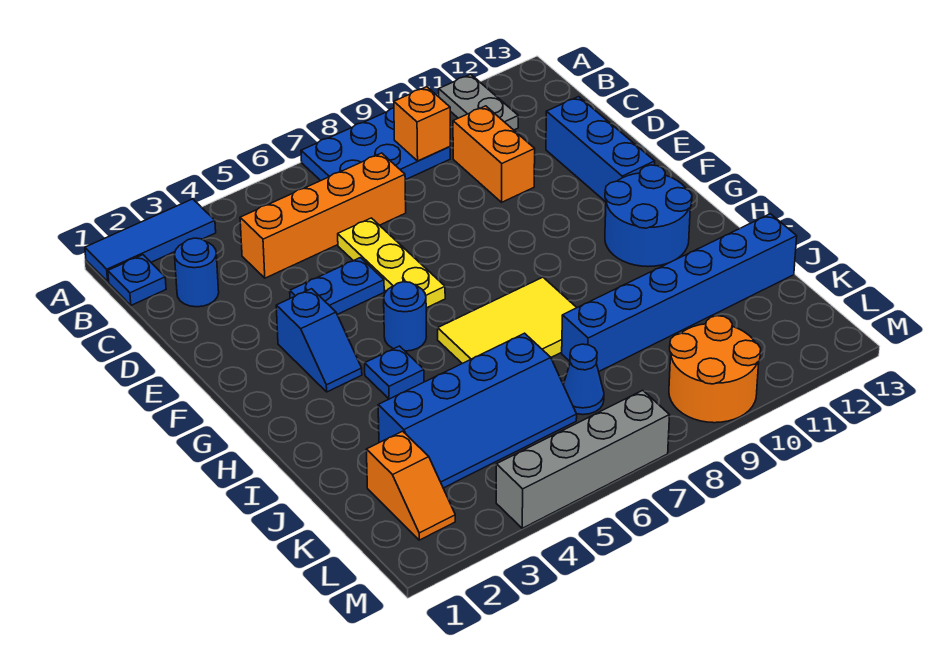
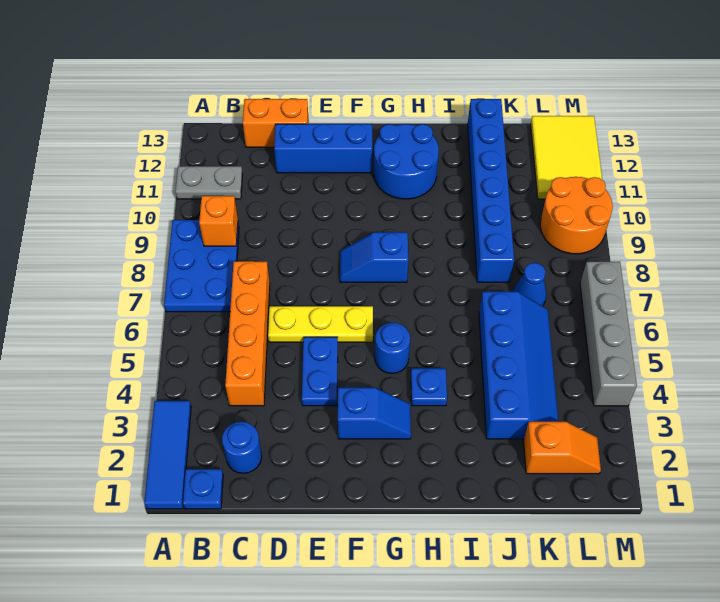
orange brick C10:D10 level 1 -> orange brick C13:D13 level 1
none -> blue slope F8:G8 level 1 top G
yellow tile H6:I8 level 1 -> yellow tile L11:M13 level 1

